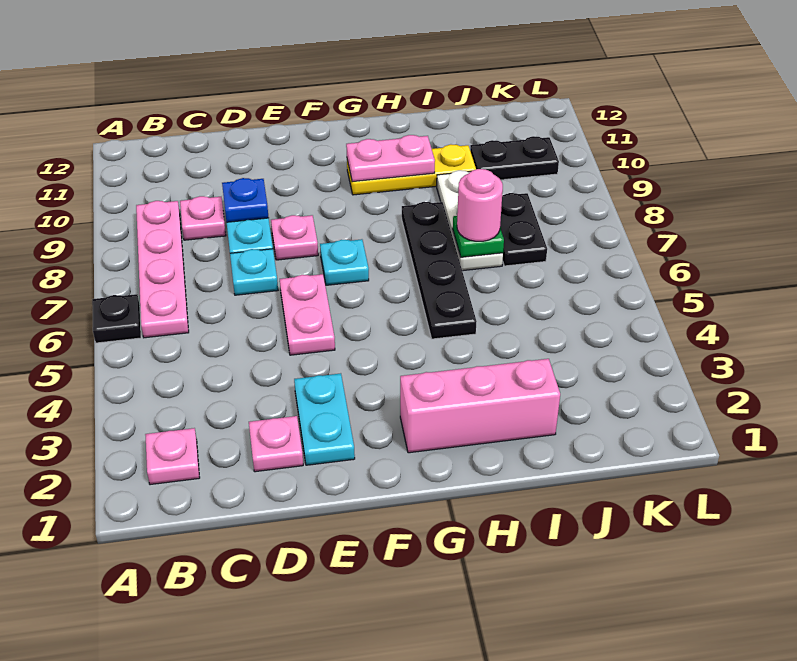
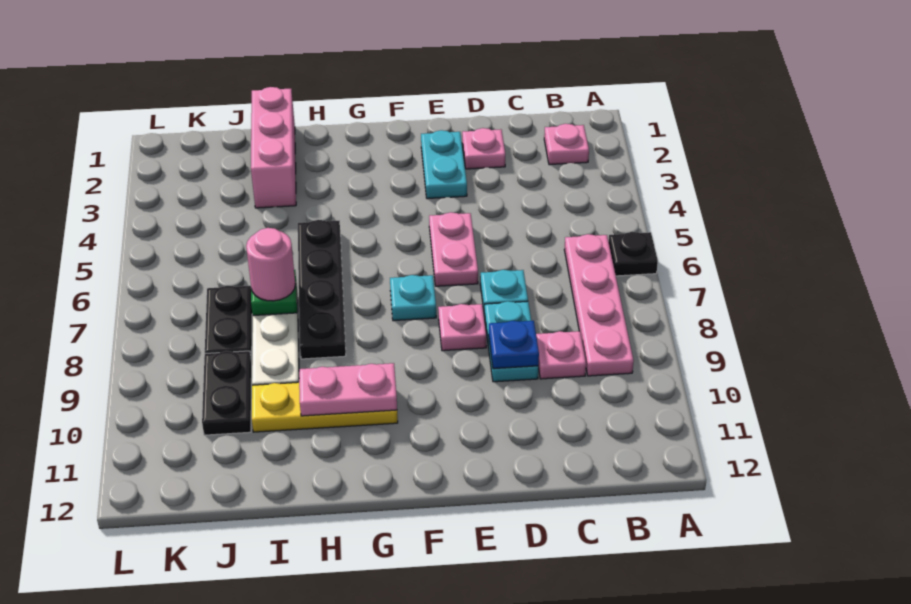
pink brick G2:I2 level 1 -> pink brick I1:I3 level 1
black plate J10:K10 level 1 -> black plate J9:J10 level 1

